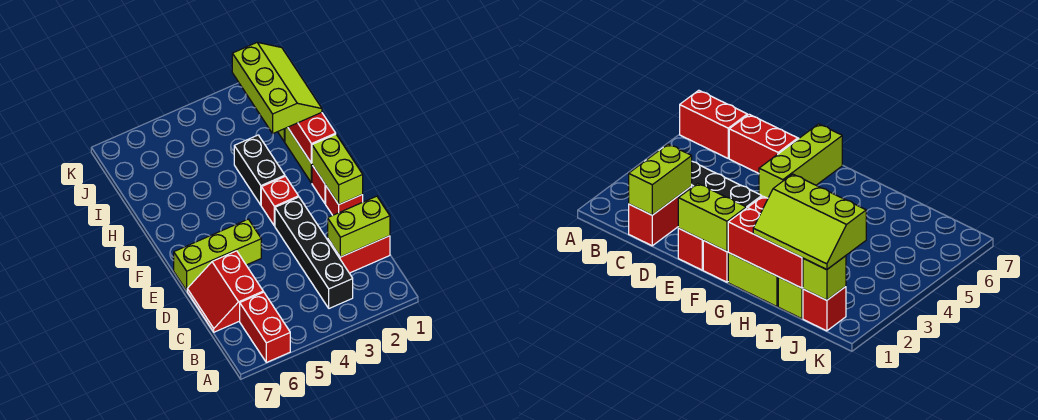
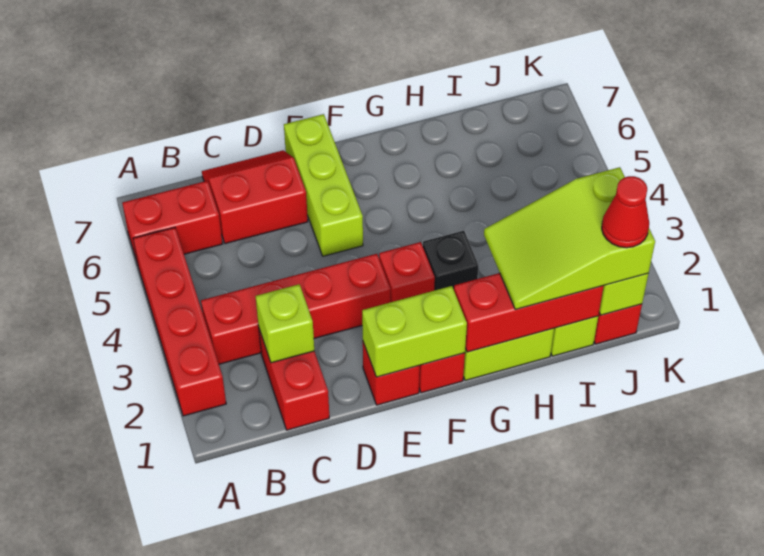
none -> red brick A2:A5 level 1
black brick B3:E3 level 1 -> red brick B3:E3 level 1
lime brick C1:C2 level 2 -> lime brick C2 level 2
black brick G3:H3 level 1 -> black brick G3 level 1
lime slope H1:J2 level 3 top 2 -> lime slope H1:J2 level 3 top J
none -> red cone J1 level 4

